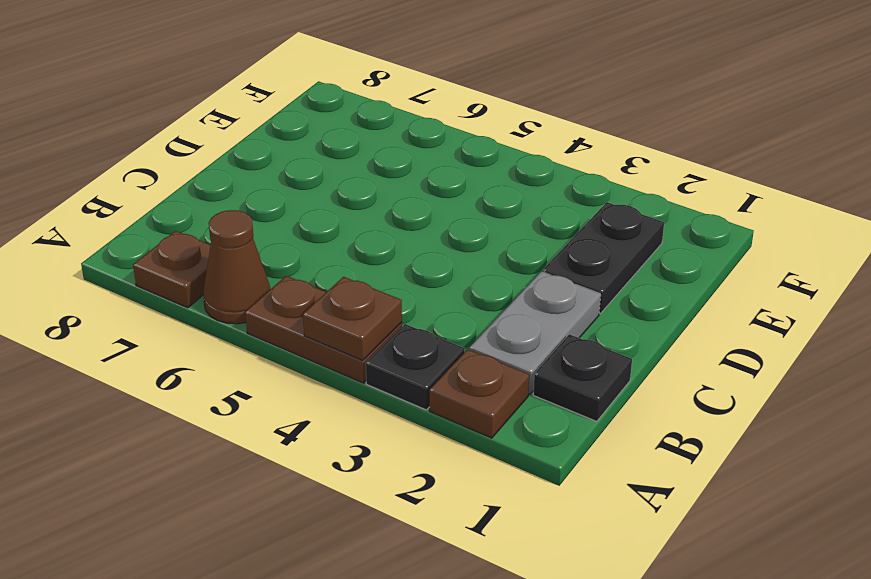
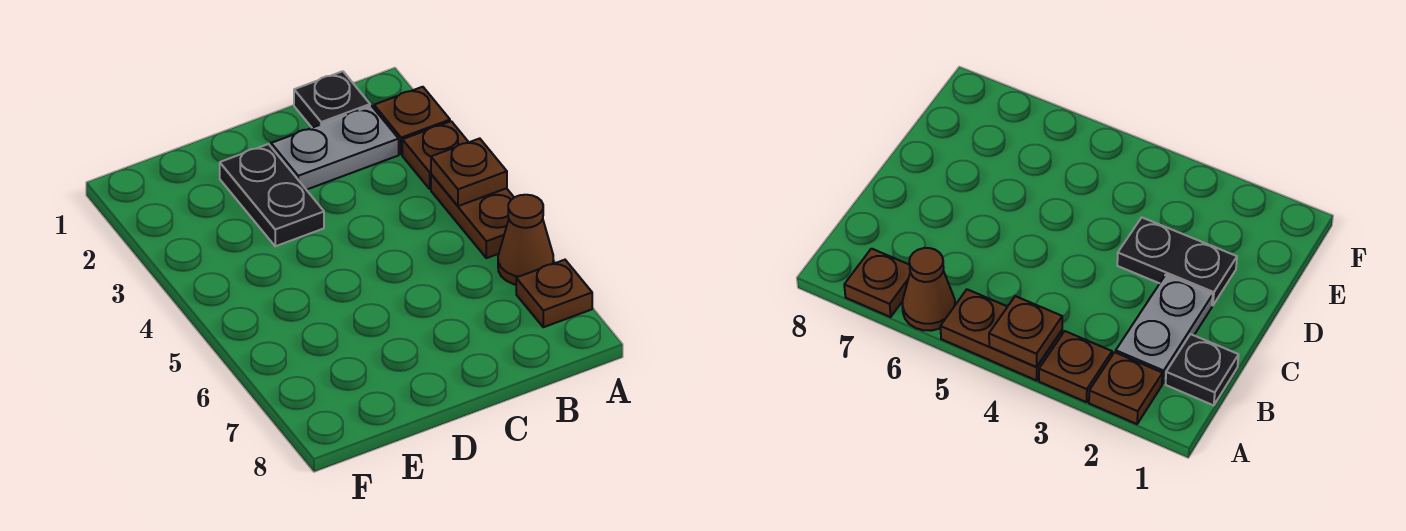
black plate A3 level 1 -> brown plate A3 level 1
black plate D2:E2 level 1 -> black plate D2:D3 level 1

